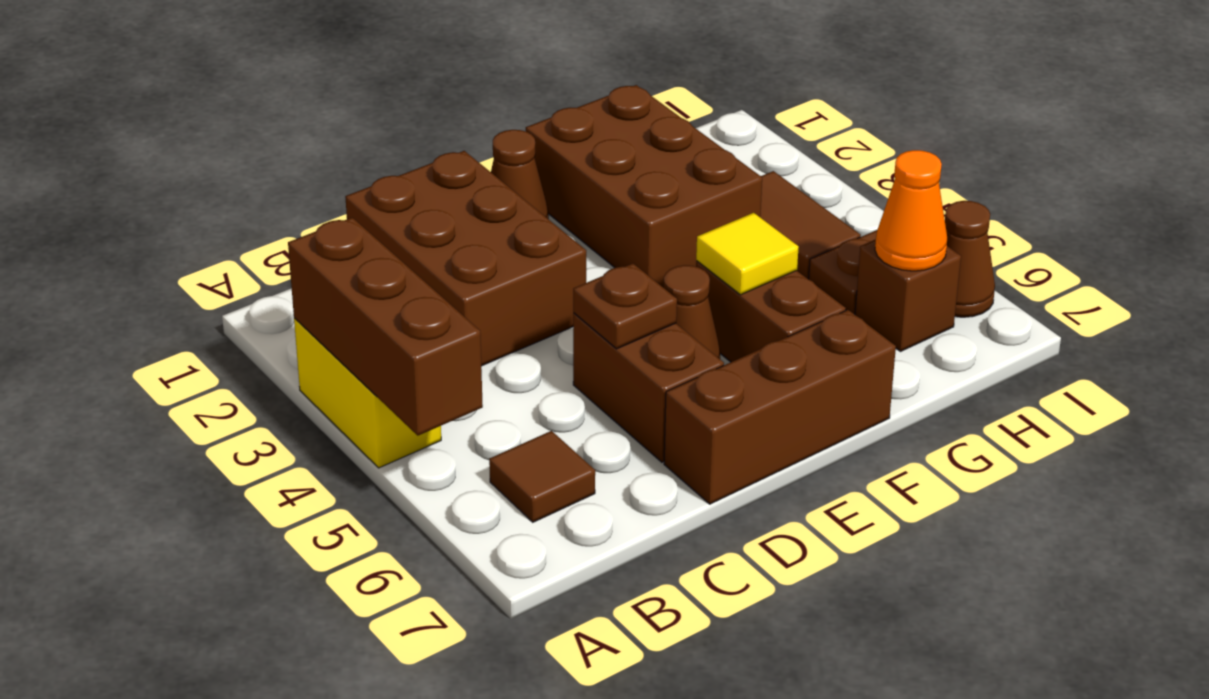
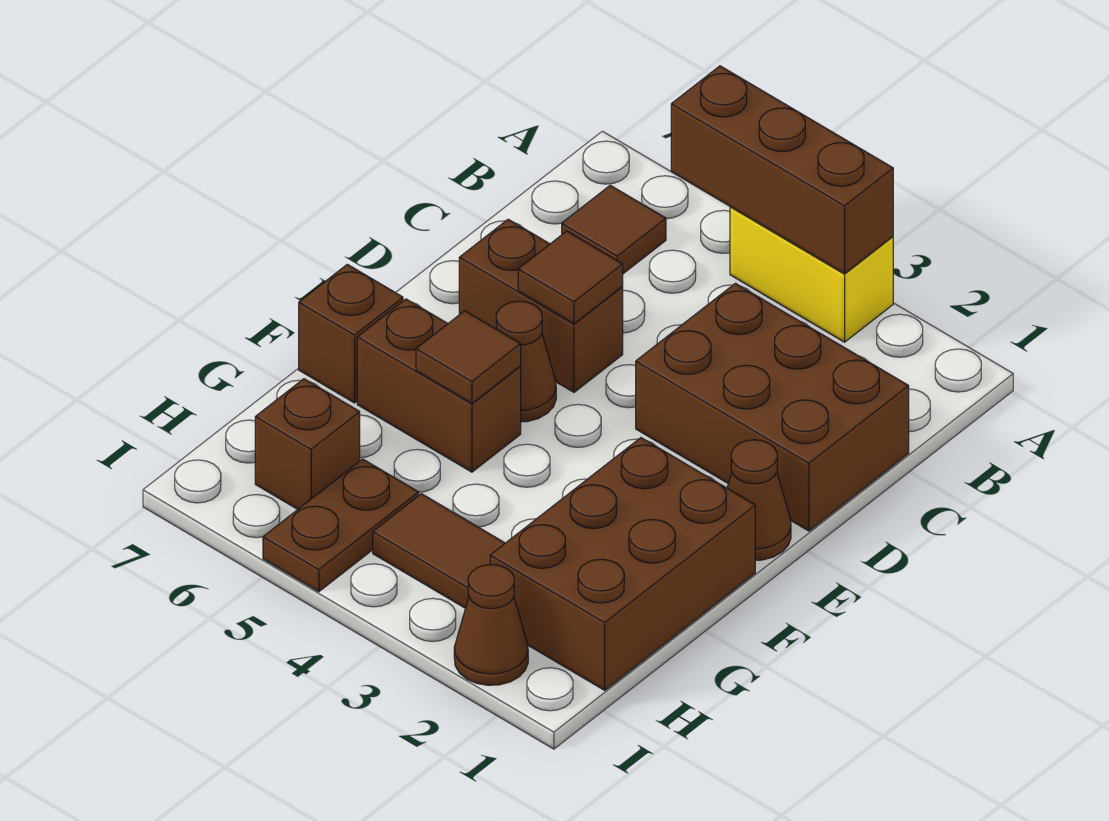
brown plate D5 level 2 -> brown tile D5 level 2
brown brick D7:F7 level 1 -> brown brick F7 level 1
brown brick F1:G3 level 1 -> brown brick F1:H2 level 1
yellow tile F5 level 2 -> brown tile F5 level 2
orange cone H6 level 2 -> none
brown cone I6 level 1 -> brown cone I2 level 1

